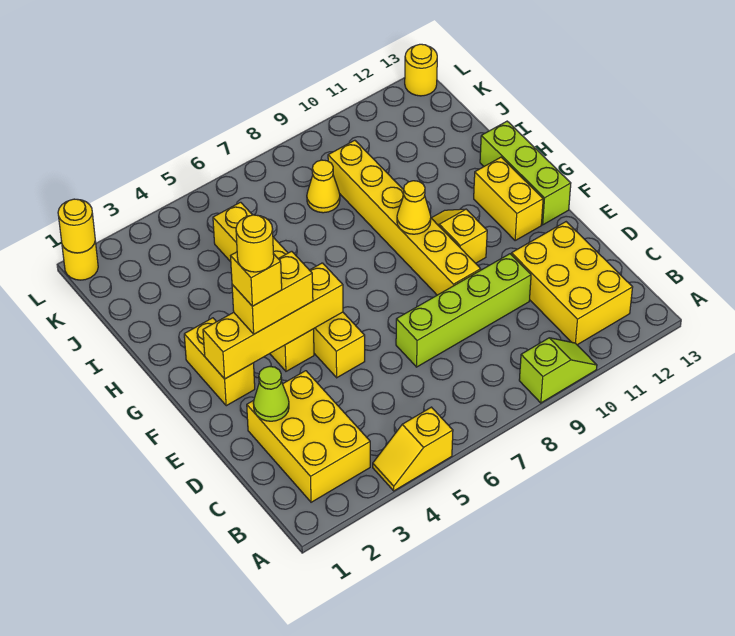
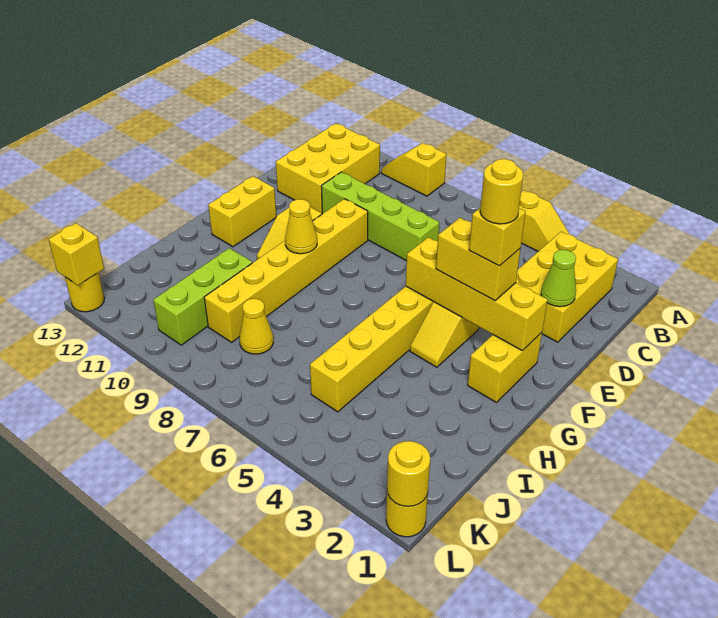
lime slope A9:A10 level 1 top 9 -> yellow slope A9:A10 level 1 top 9
lime brick F13:H13 level 1 -> lime brick I10:K10 level 1
none -> yellow brick L13 level 2

